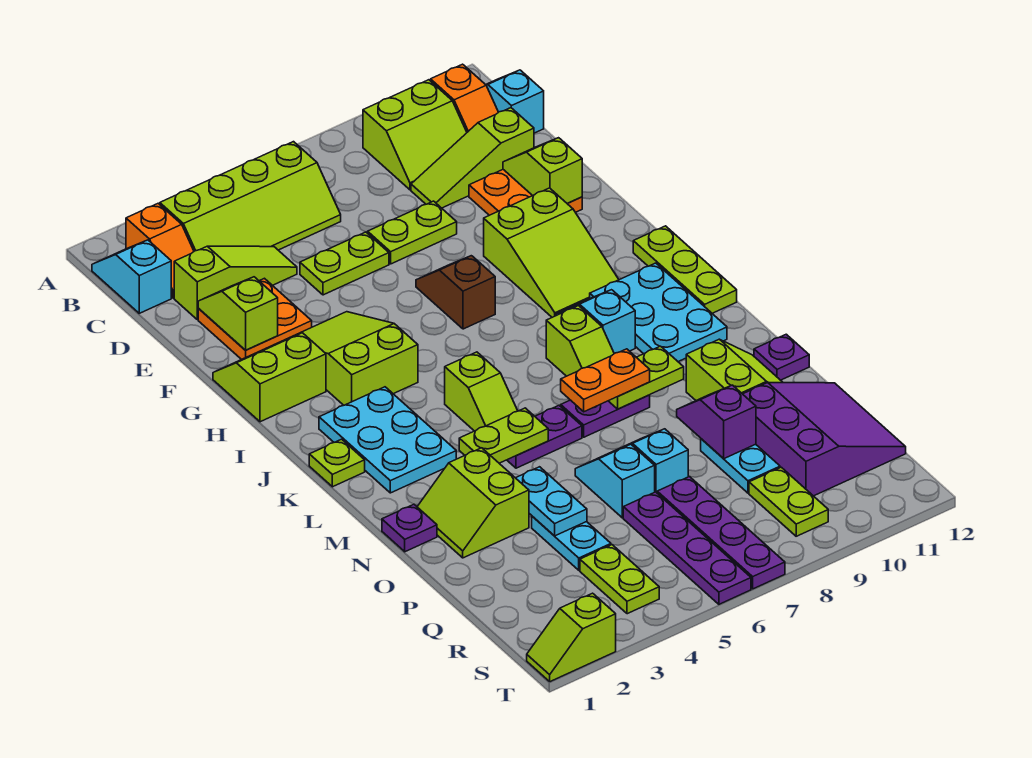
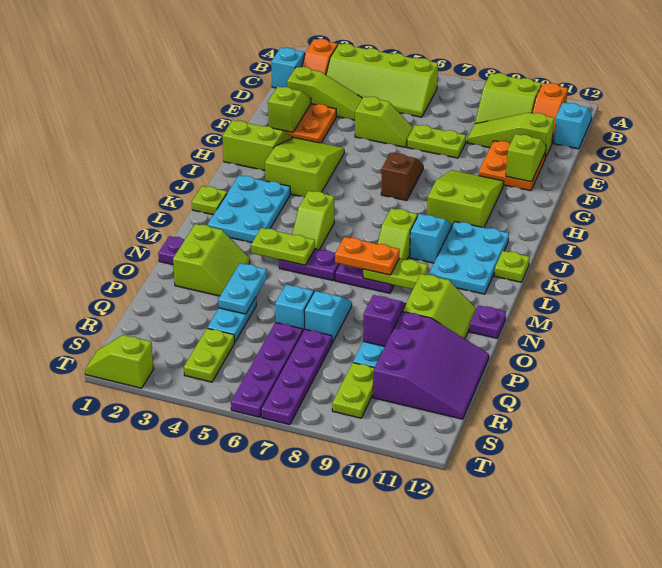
lime plate E5:E6 level 1 -> lime slope E5:E6 level 1 top 5
lime slope G9:I10 level 1 top G -> lime slope G9:I10 level 1 top I
lime plate I12:K12 level 1 -> lime plate K12 level 1
lime slope N2:O3 level 1 top 3 -> lime slope N2:O3 level 1 top 2

